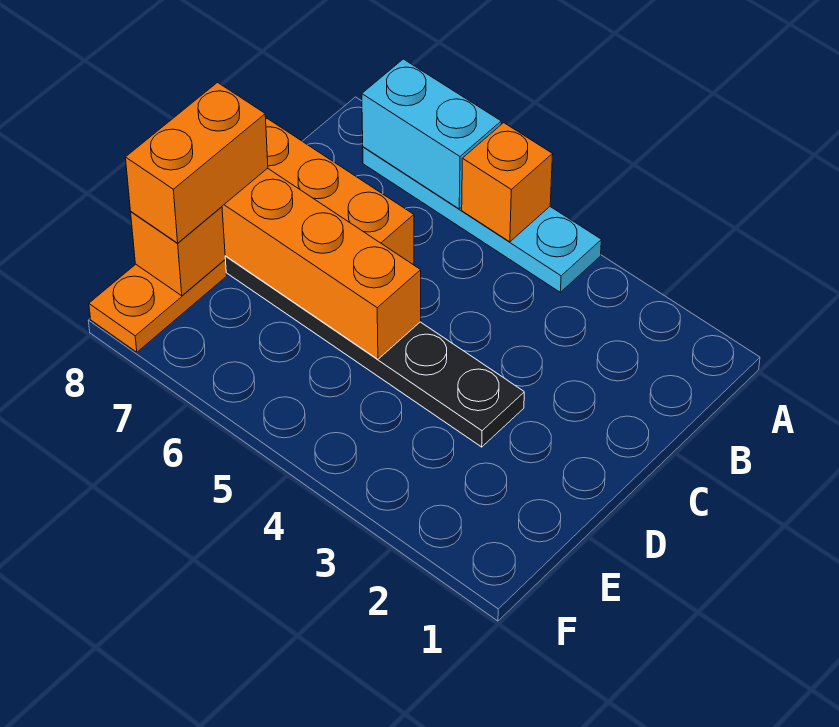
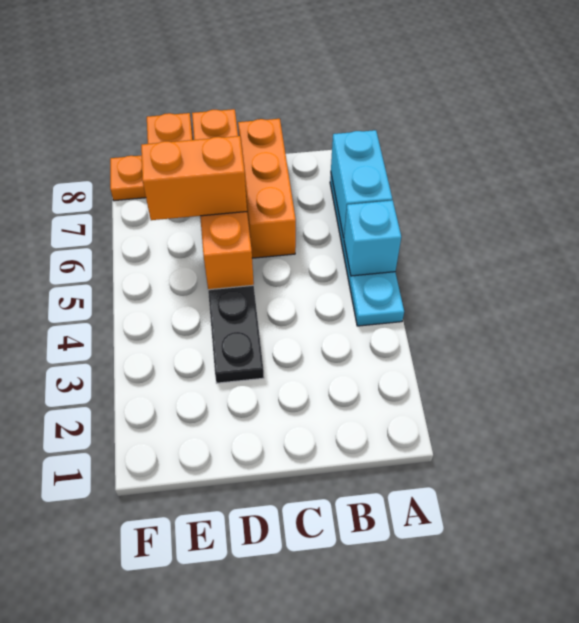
orange brick A5 level 2 -> cyan brick A5 level 2
orange brick D8:E8 level 3 -> orange brick D6:E6 level 3

